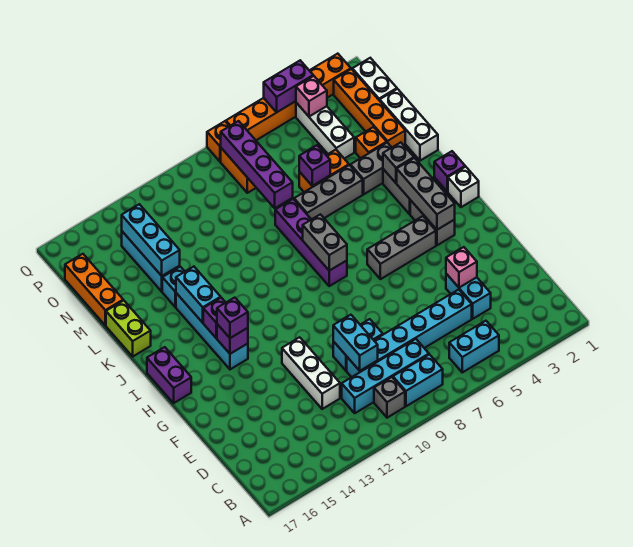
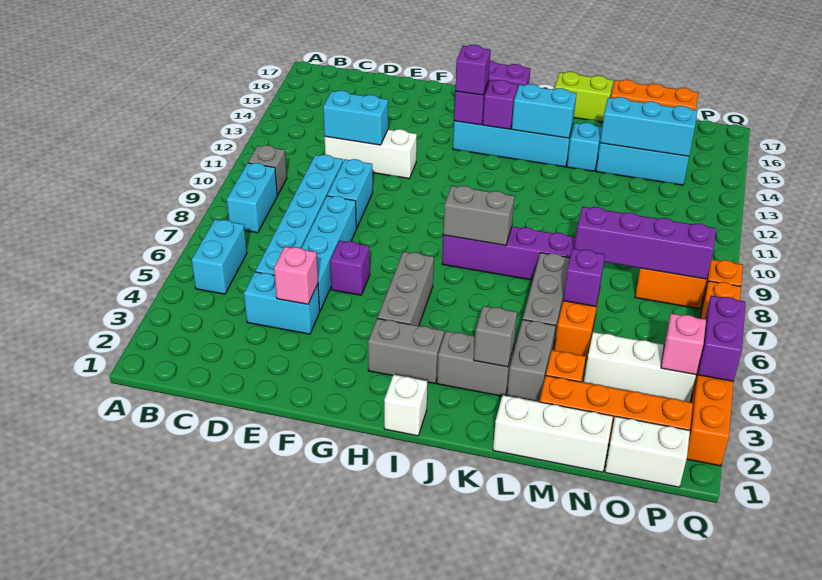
cyan brick C8:C11 level 1 -> cyan brick E5:E8 level 1
cyan brick D10:E10 level 2 -> cyan brick D12:E12 level 2
grey brick H3:J3 level 2 -> none
purple brick J1 level 1 -> purple brick F6 level 1

